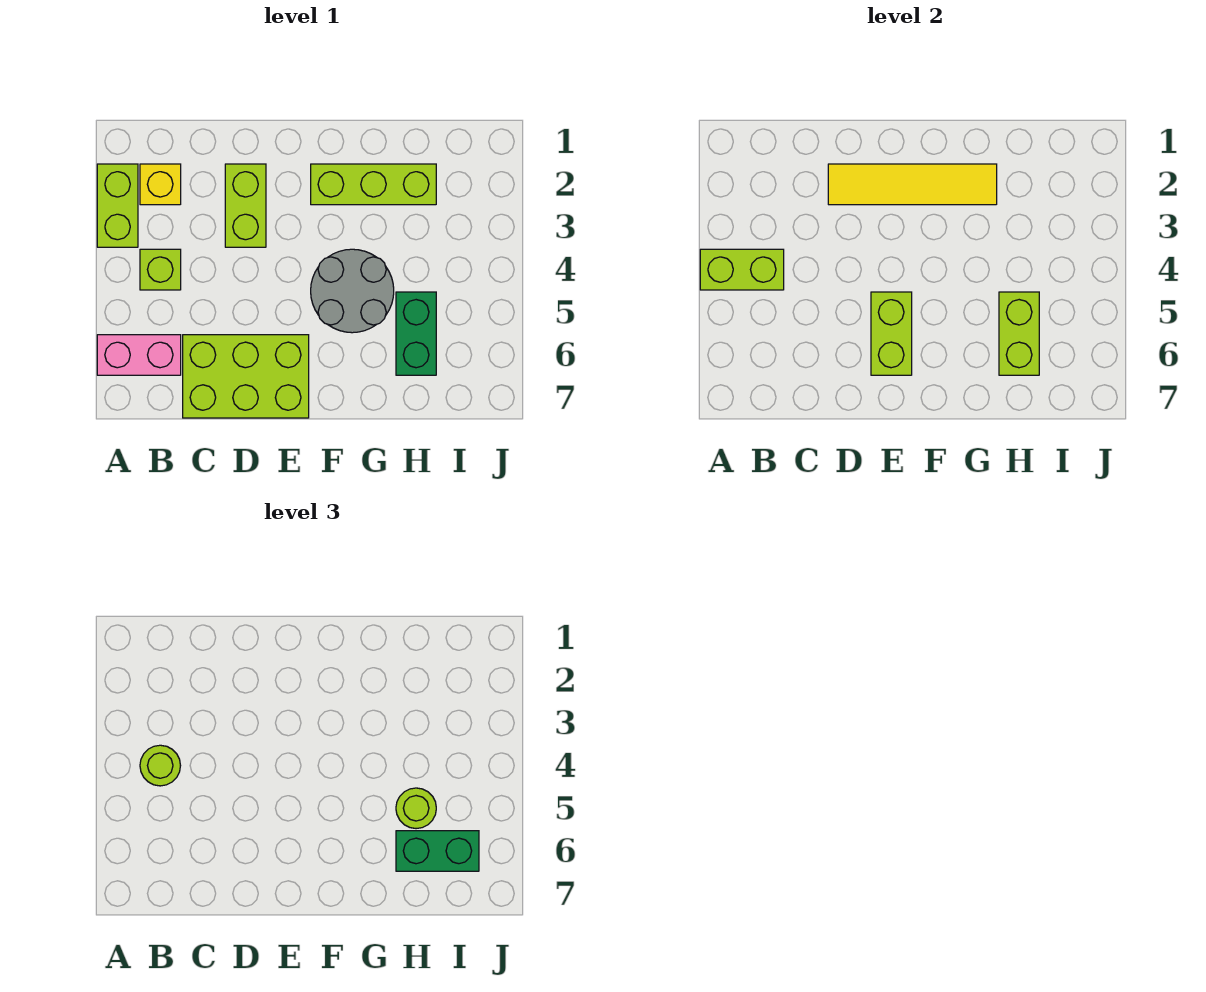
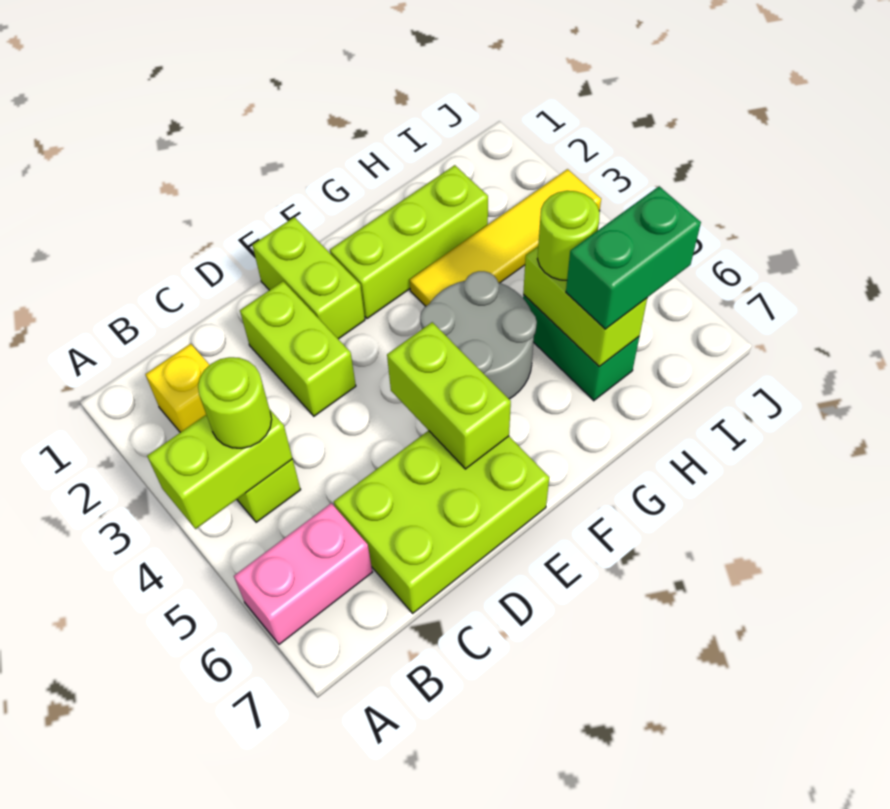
lime brick A2:A3 level 1 -> lime brick E1:E2 level 1
yellow tile D2:G2 level 2 -> yellow tile G3:J3 level 1

